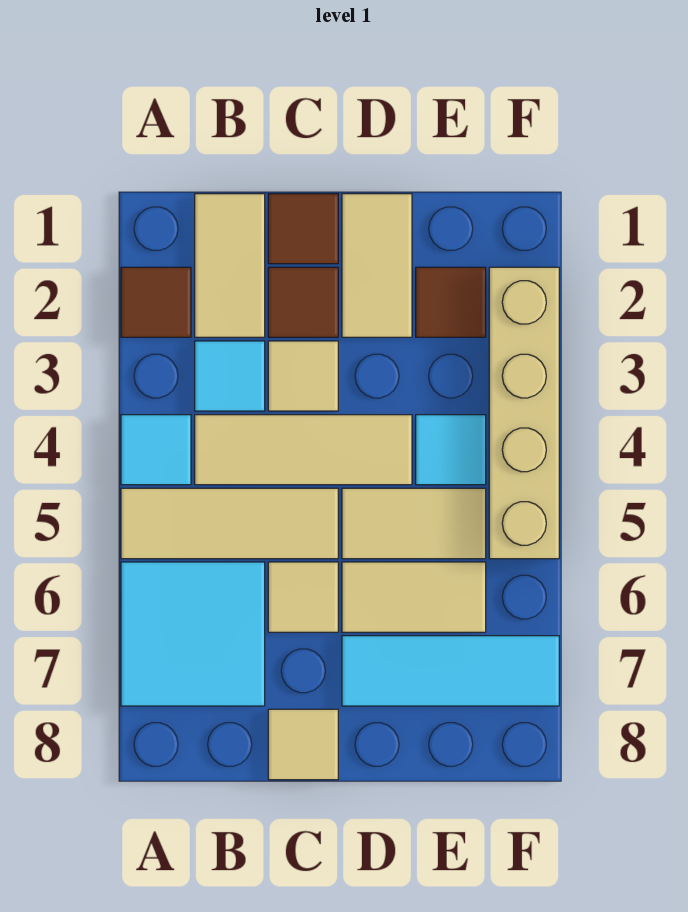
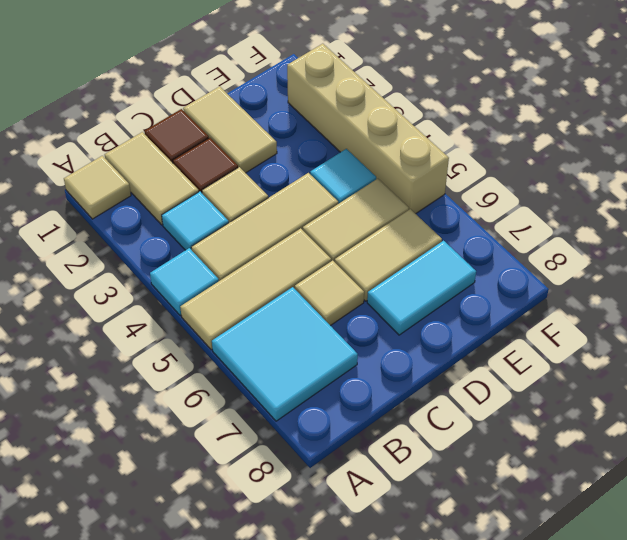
brown tile A2 level 1 -> none
tan tile C8 level 1 -> tan tile A1 level 1
cyan tile D7:F7 level 1 -> cyan tile D7:E7 level 1
brown tile E2 level 1 -> none

